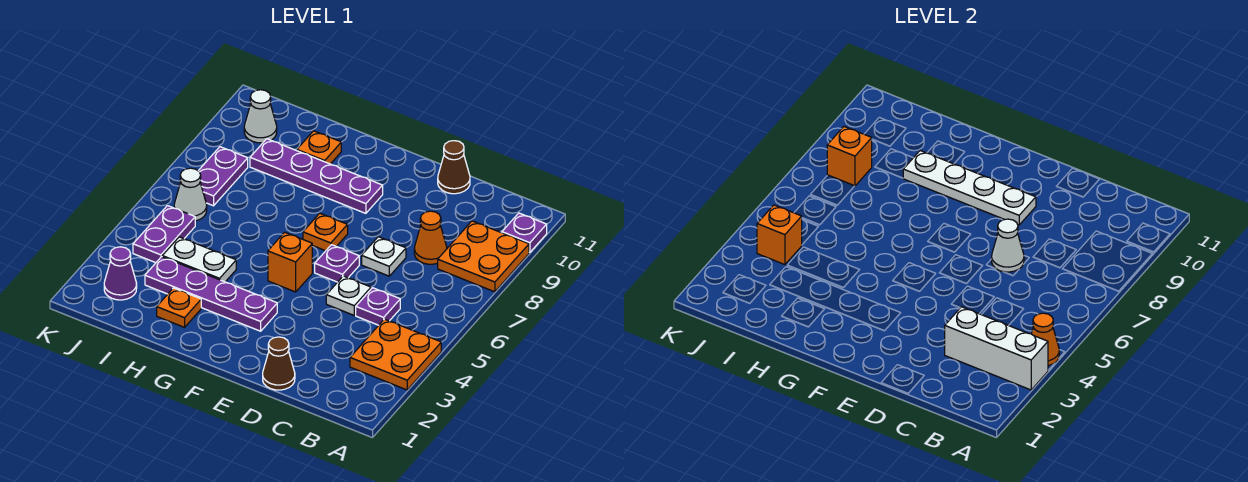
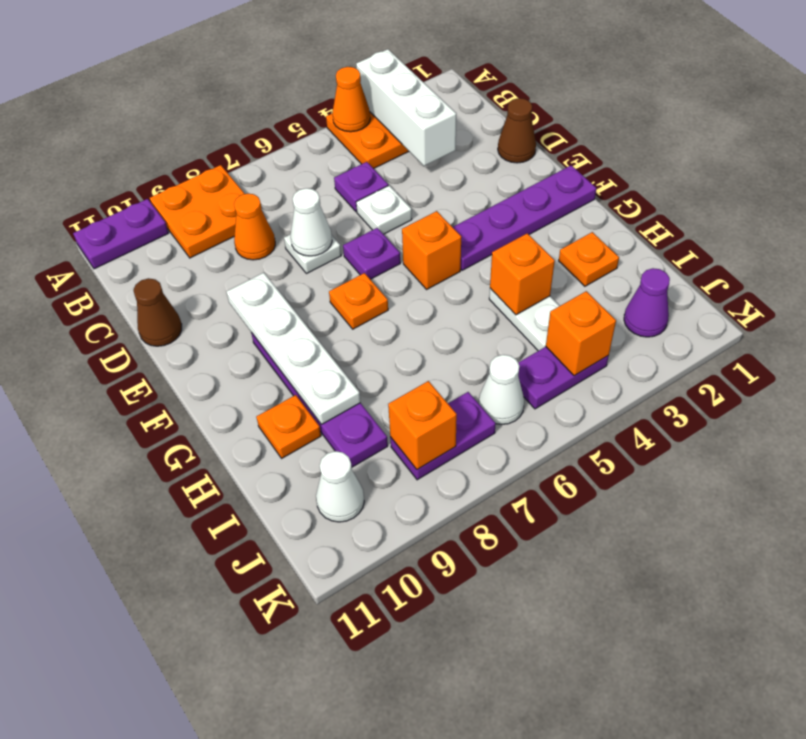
purple plate A10 level 1 -> purple plate A10:A11 level 1
purple plate F3:I3 level 1 -> purple plate F1:F4 level 1
none -> orange brick H4 level 2

